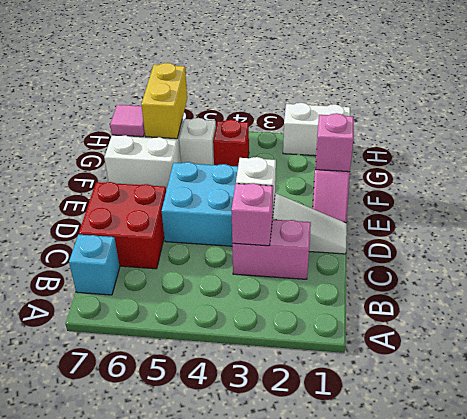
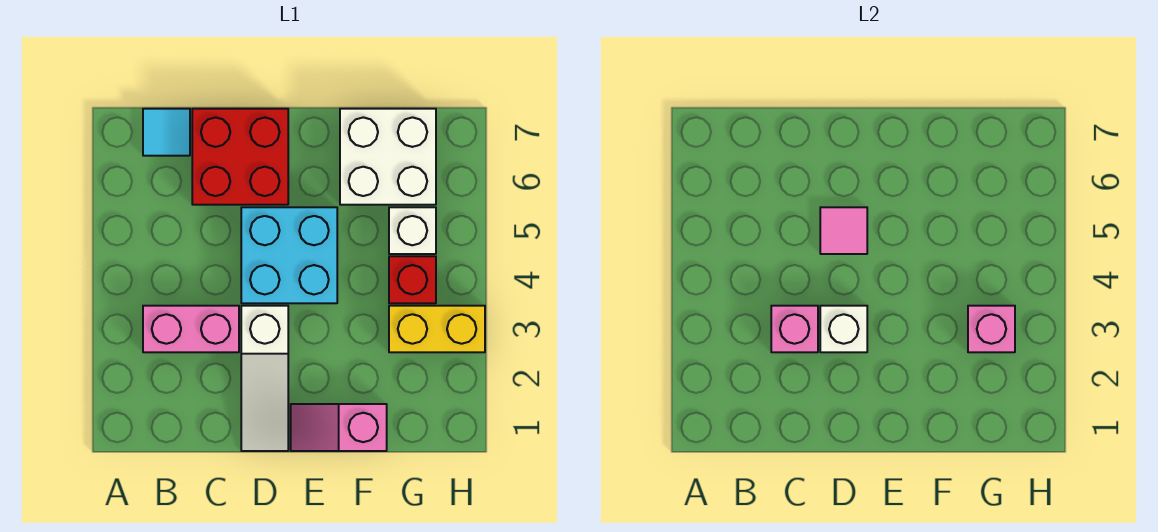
cyan brick B7 level 1 -> cyan tile B7 level 1
pink brick C2:C3 level 1 -> pink brick B3:C3 level 1
pink brick F1 level 2 -> pink brick G3 level 2
yellow brick G6:H6 level 2 -> yellow brick G3:H3 level 1
pink tile G7 level 2 -> pink tile D5 level 2
white brick H1:H2 level 1 -> none

